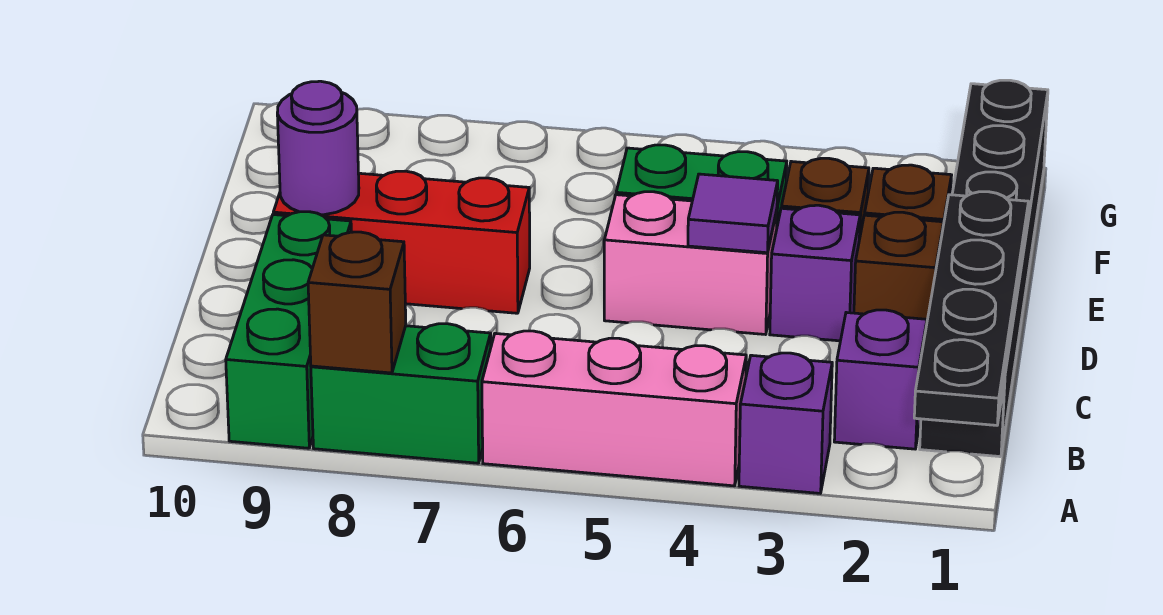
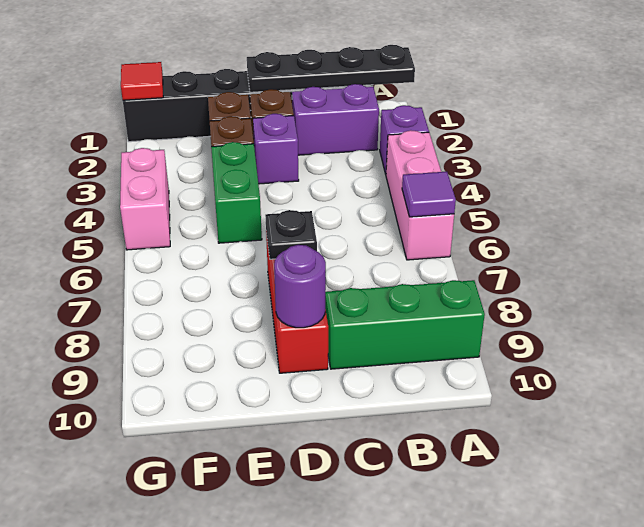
green brick A7:A8 level 1 -> none
brown brick A8 level 2 -> none
purple brick B2 level 1 -> purple brick B2:C2 level 1
pink brick D4:D5 level 1 -> pink brick G4:G5 level 1
purple tile D4 level 2 -> purple tile A6 level 2
none -> black plate D7 level 2
none -> red tile G1 level 2

